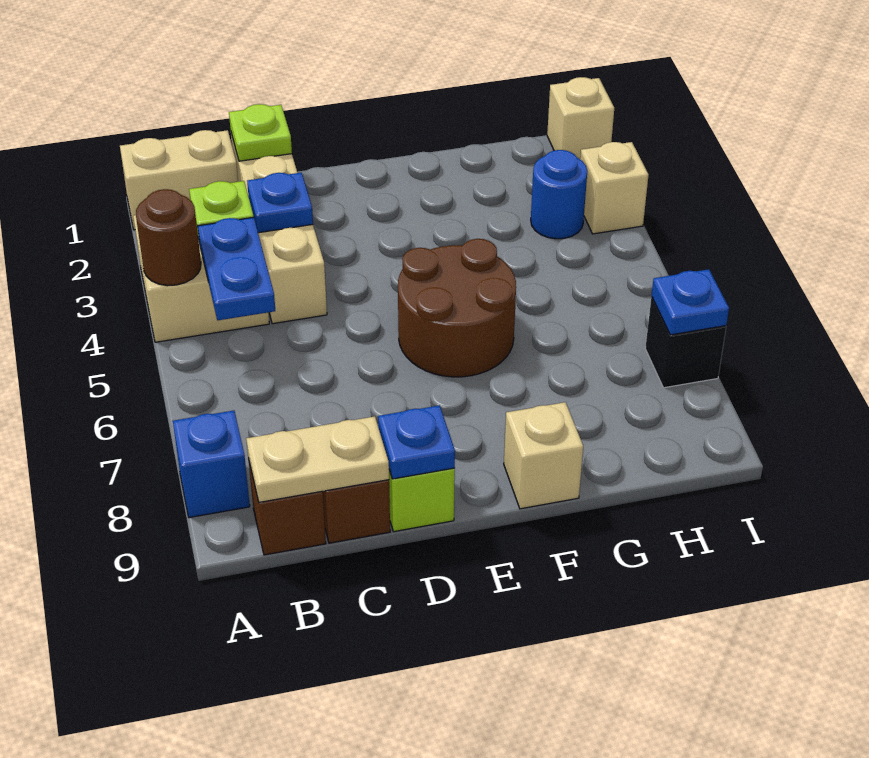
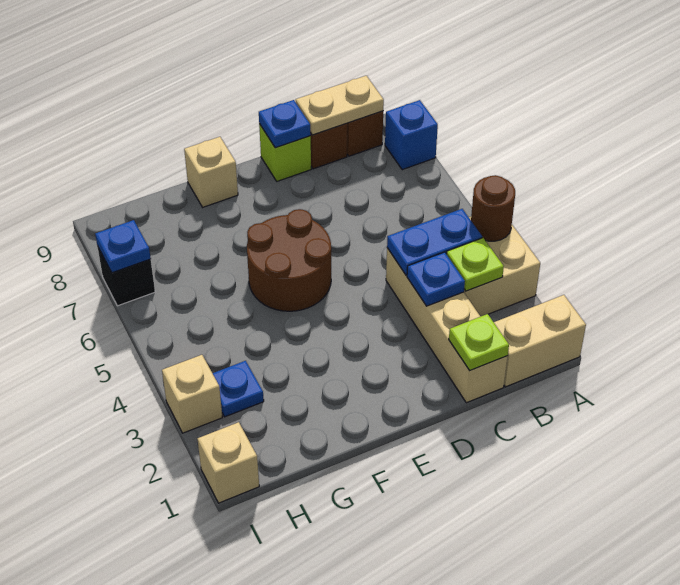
blue plate B4:B5 level 2 -> blue plate B4:C4 level 2
blue round brick H3 level 1 -> blue plate H3 level 1

